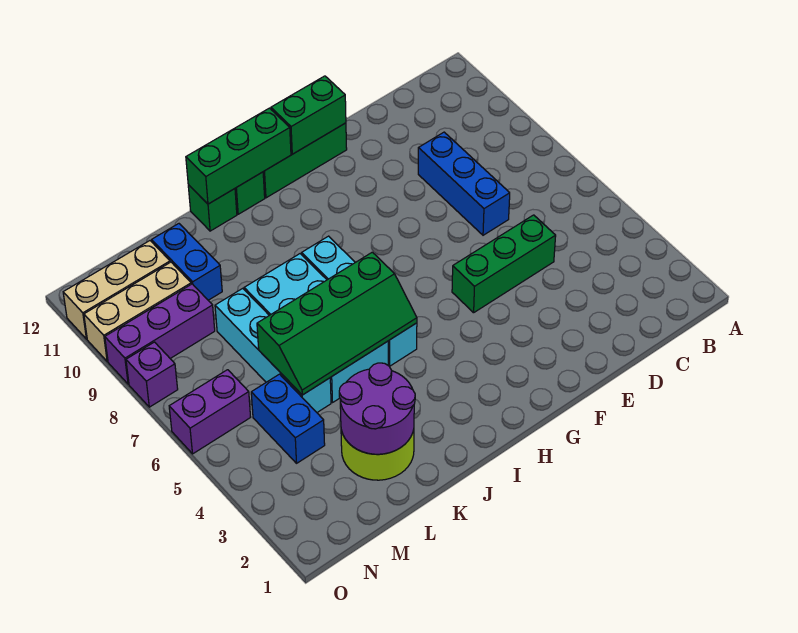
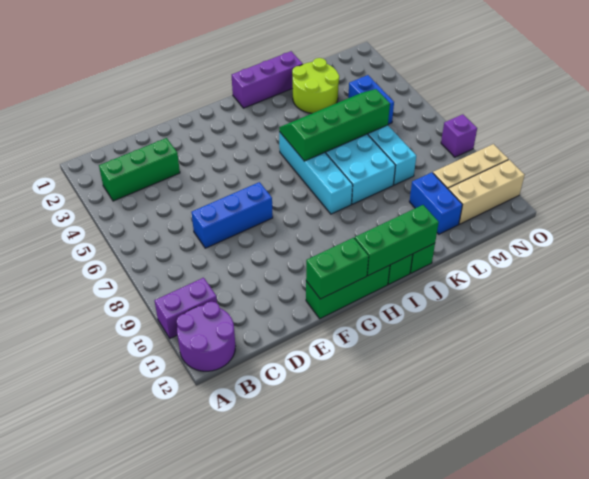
green brick D5:F5 level 1 -> green brick B3:D3 level 1
blue brick D7:D9 level 1 -> blue brick D7:F7 level 1
purple round brick K2:L3 level 2 -> purple round brick A11:B12 level 1
purple brick M9:O9 level 1 -> purple brick I1:K1 level 1
purple brick N6:O6 level 1 -> purple brick A10:B10 level 1

